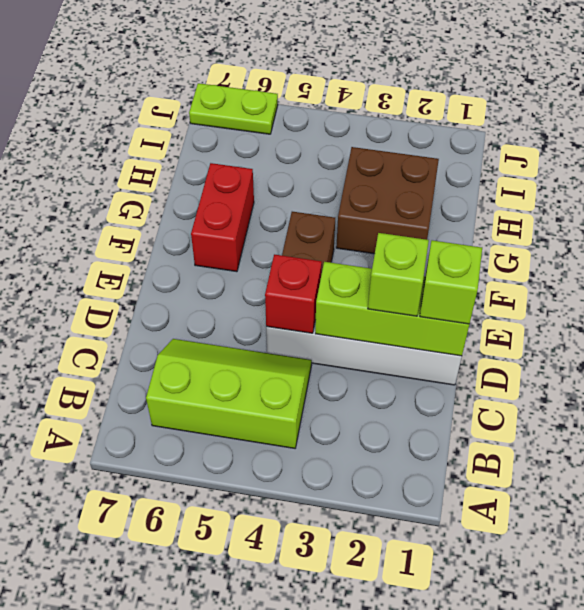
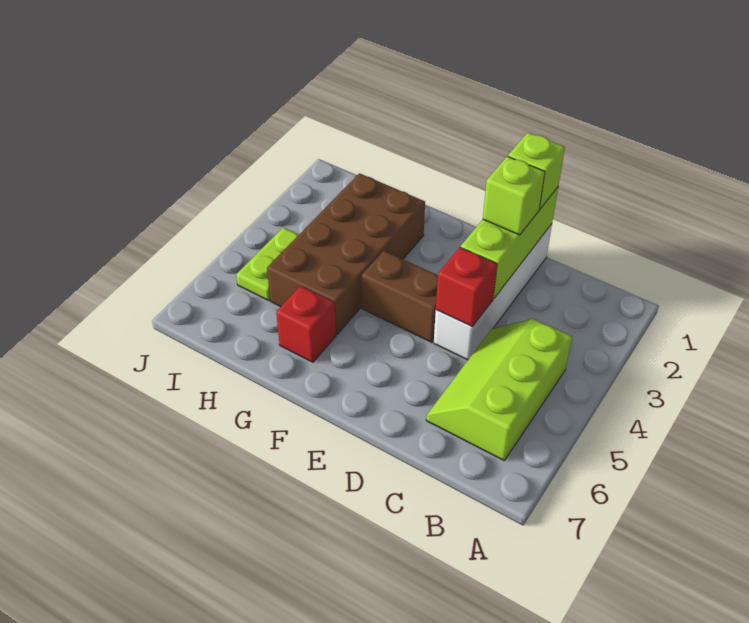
red brick F6:G6 level 1 -> red brick G6 level 1
brown brick G2:H3 level 1 -> brown brick G2:H5 level 1
lime plate J6:J7 level 1 -> lime plate I4:I5 level 1

